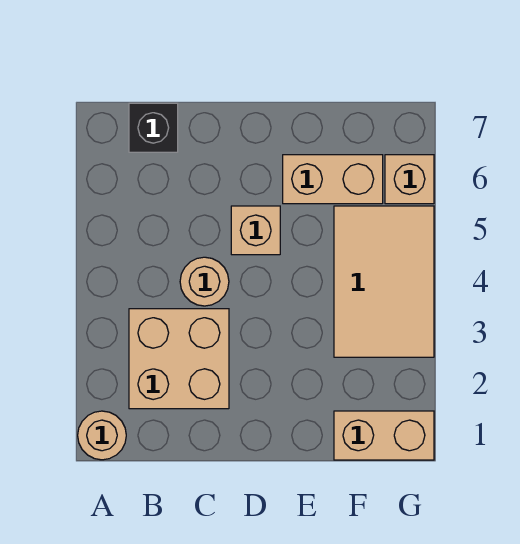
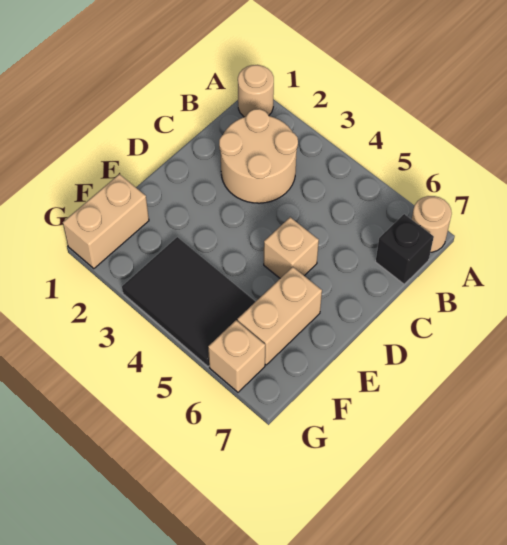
tan brick B2:C3 level 1 -> tan round brick B2:C3 level 1
tan round brick C4 level 1 -> tan round brick A7 level 1
tan tile F3:G5 level 1 -> black tile F3:G5 level 1

